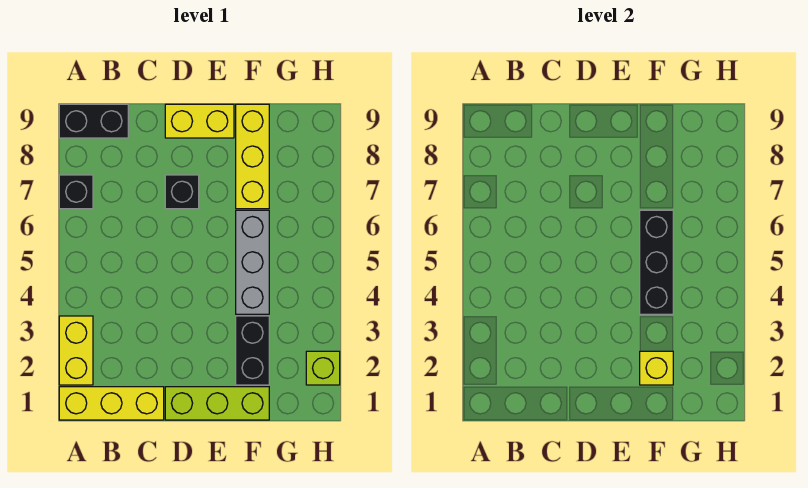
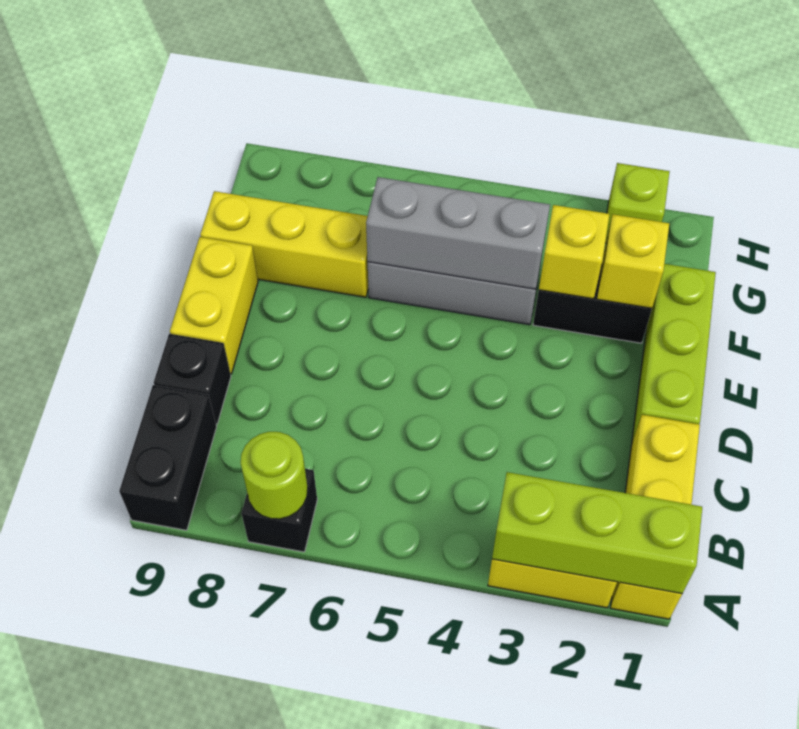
none -> lime brick A1:A3 level 2
none -> lime round brick A7 level 2
black brick D7 level 1 -> black brick C9 level 1
none -> yellow brick F3 level 2
black brick F4:F6 level 2 -> grey brick F4:F6 level 2

